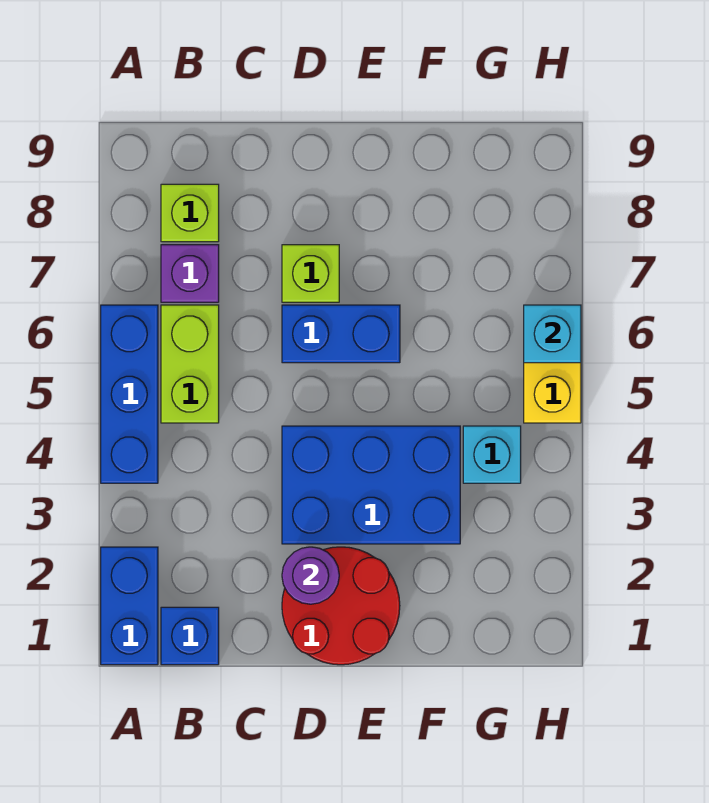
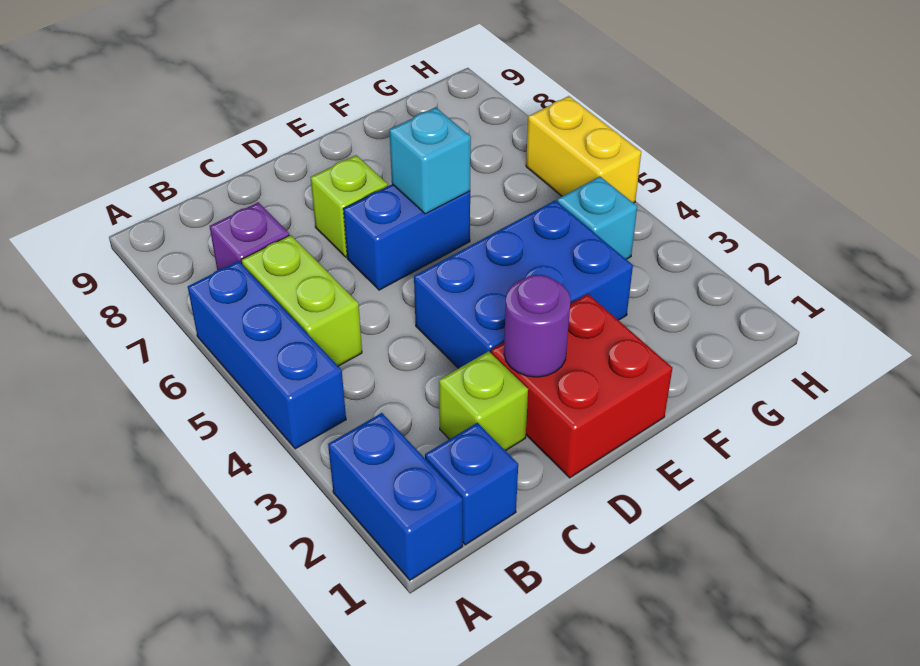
lime brick B8 level 1 -> lime brick C2 level 1
red round brick D1:E2 level 1 -> red brick D1:E2 level 1
cyan brick H6 level 2 -> cyan brick E6 level 2

